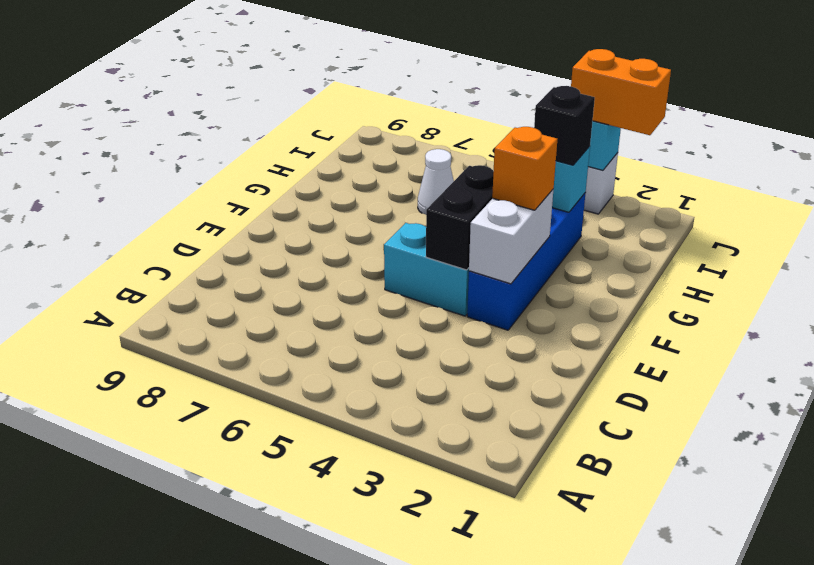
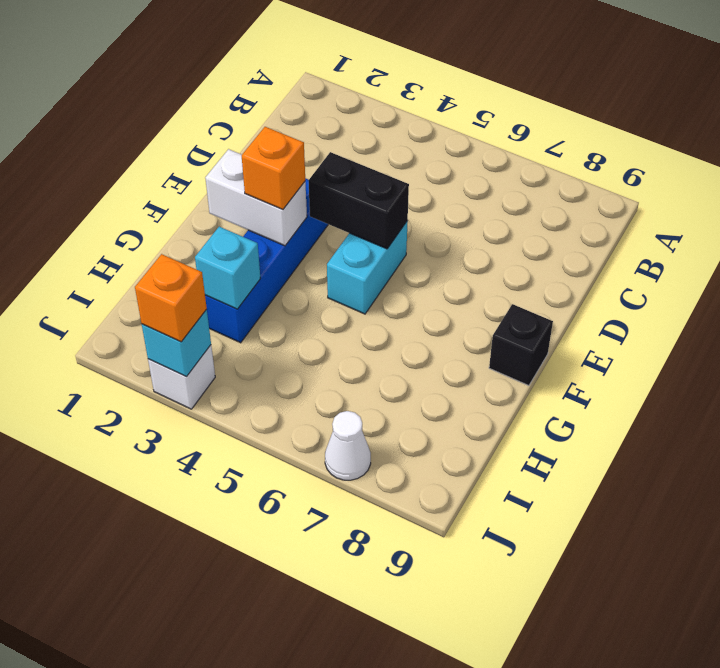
white brick E3:F3 level 2 -> white brick F2:F3 level 2
cyan brick E4:E5 level 1 -> cyan brick E5:F5 level 1
black brick E4:F4 level 2 -> black brick E4:E5 level 2
black brick H3 level 3 -> black brick F9 level 1
white cone H6 level 1 -> white cone J7 level 1
orange brick J2:J3 level 3 -> orange brick J3 level 3

